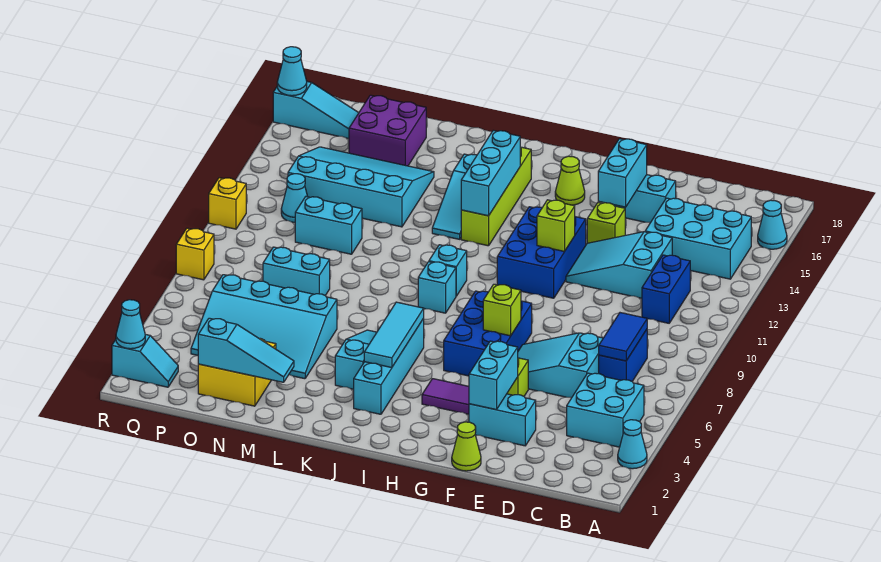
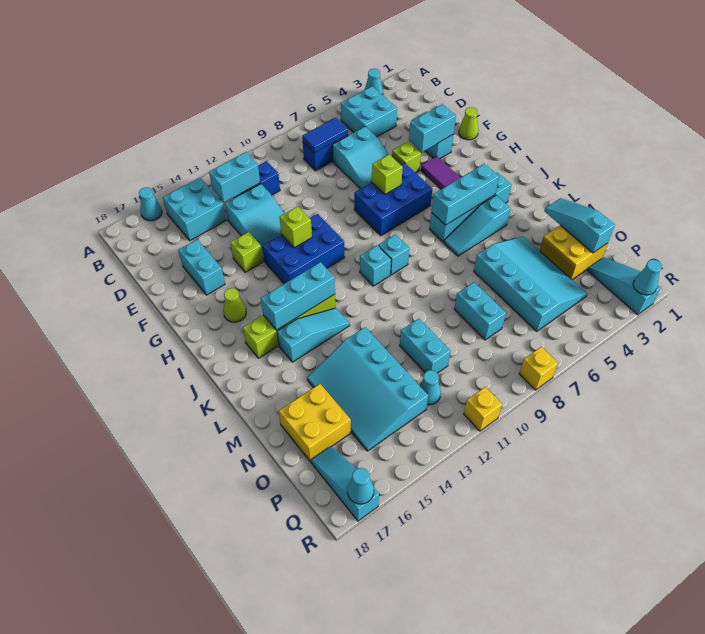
cyan brick B14:D15 level 1 -> cyan brick B14:C15 level 1
cyan brick F15:F16 level 2 -> cyan brick C12:C13 level 2
cyan tile J4:J6 level 2 -> cyan brick J4:J6 level 2
purple brick N16:O17 level 1 -> yellow brick N16:O17 level 1
cyan slope Q2:R2 level 1 top R -> cyan slope P2:R2 level 1 top R

